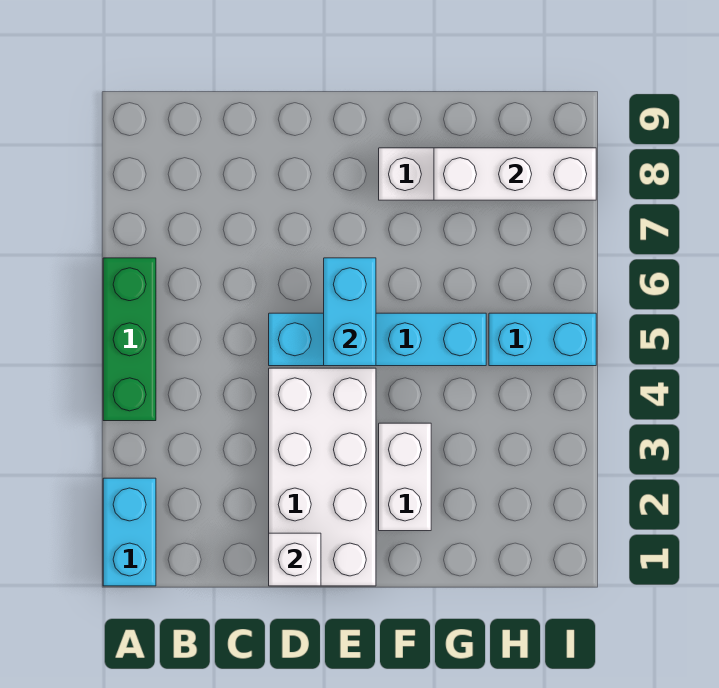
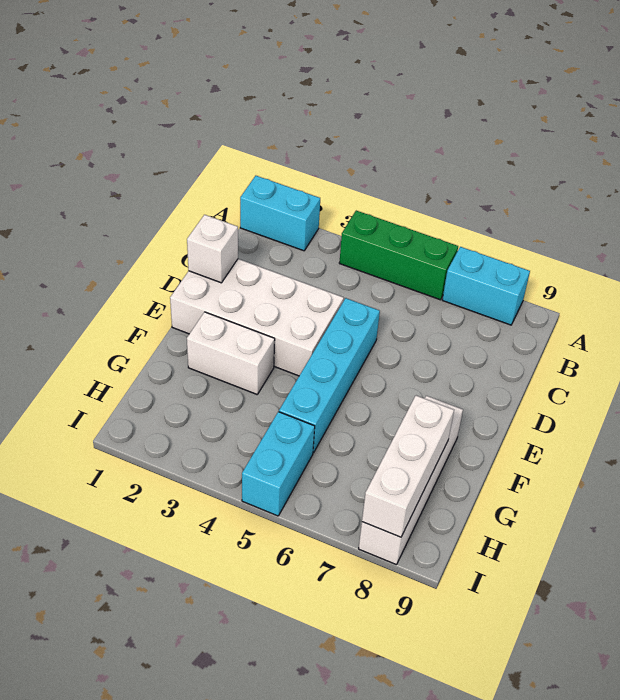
cyan brick E5:E6 level 2 -> cyan brick A7:A8 level 1

